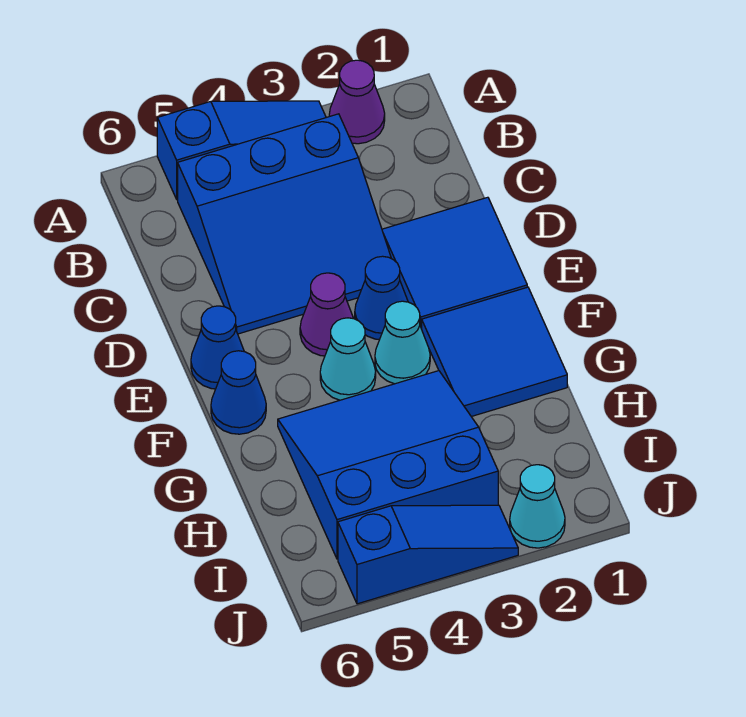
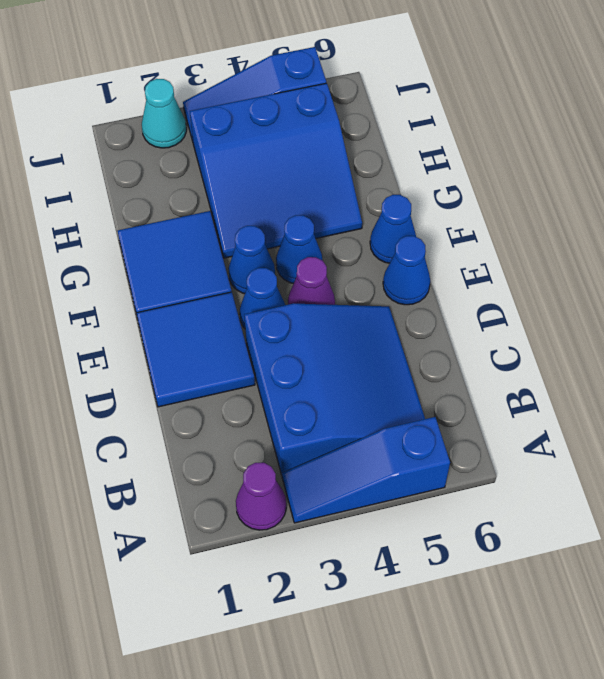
blue slope B3:D5 level 1 top B -> blue slope B3:D5 level 1 top 3
cyan cone F3 level 1 -> blue cone F3 level 1
cyan cone F4 level 1 -> blue cone F4 level 1

